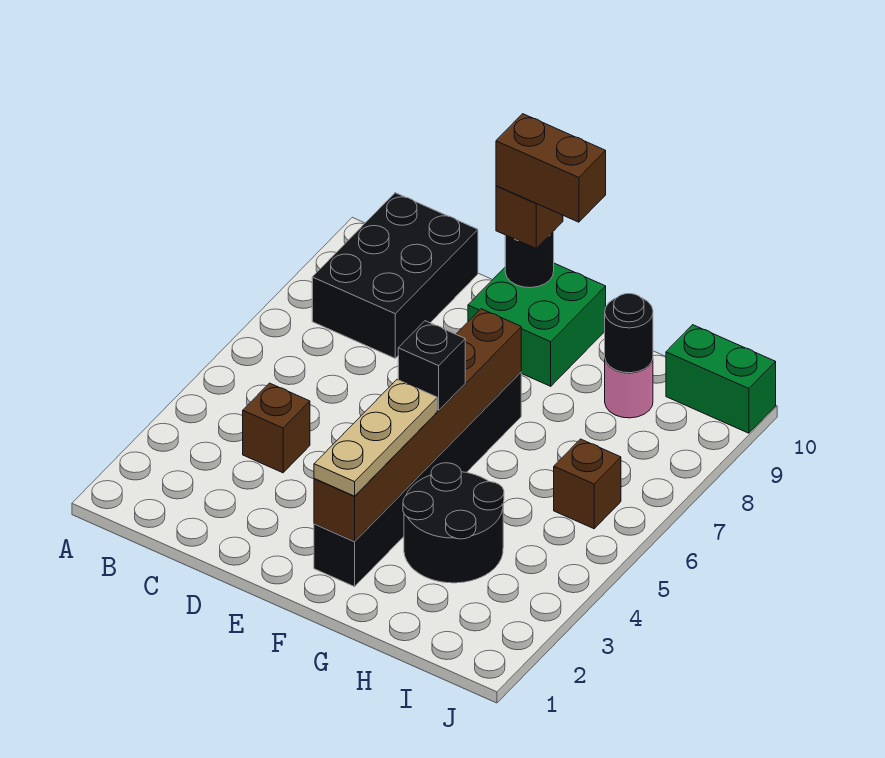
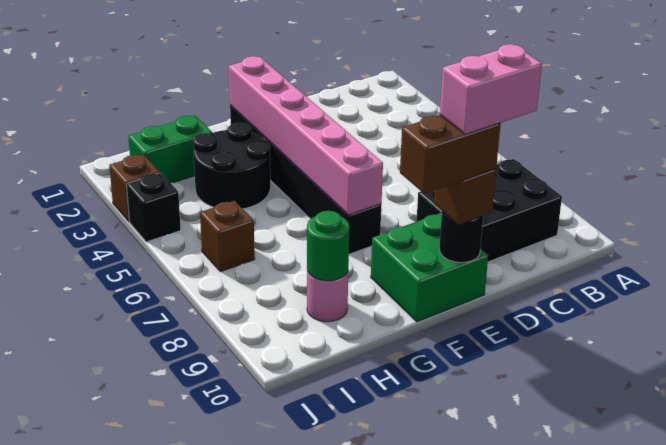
black brick B8:C10 level 1 -> black brick B8:D9 level 1
brown brick C4 level 1 -> brown brick J3 level 1
none -> pink brick D10:E10 level 5
brown brick F2:F7 level 2 -> pink brick F2:F7 level 2
tan plate F2:F4 level 3 -> none
black brick F5 level 3 -> black brick J4 level 1
black round brick H9 level 2 -> green round brick H9 level 2
green brick I10:J10 level 1 -> green brick H2:I2 level 1

